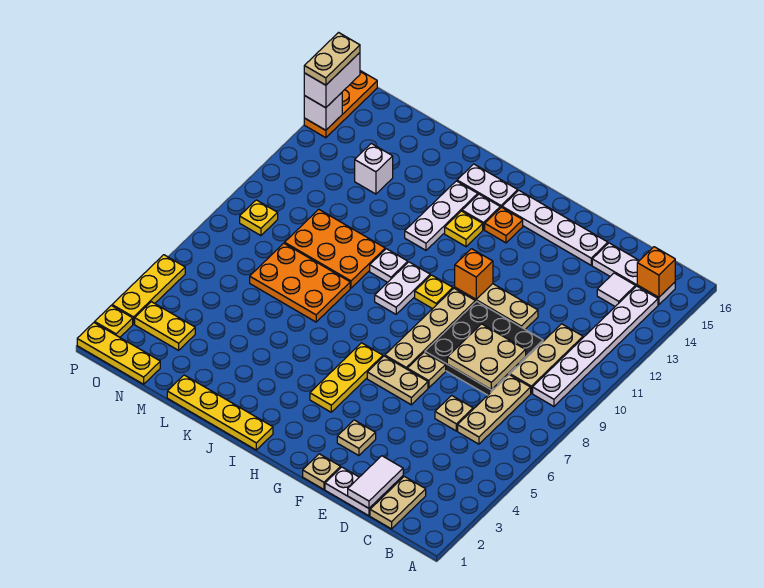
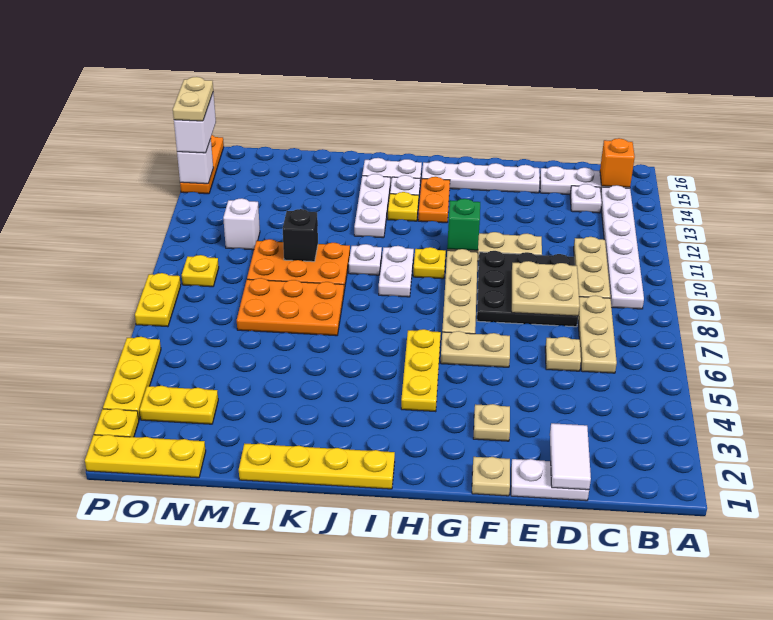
tan plate C1:C2 level 1 -> none
white tile C14 level 1 -> white plate C14 level 1
tan plate F7 level 1 -> none
orange brick G11 level 2 -> green brick G11 level 2
orange plate H14 level 1 -> orange plate H13:H14 level 1
none -> black brick L10 level 2
white brick M13 level 1 -> white brick N11 level 1
none -> yellow plate P7:P8 level 1

